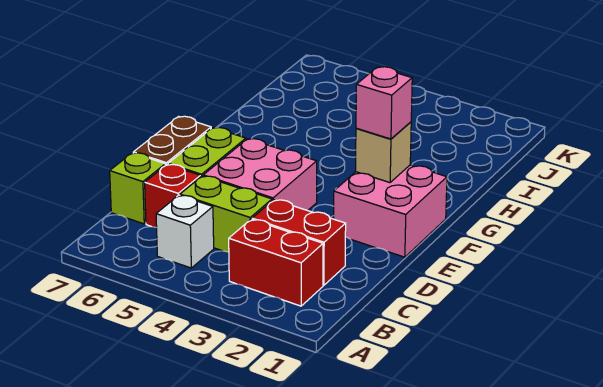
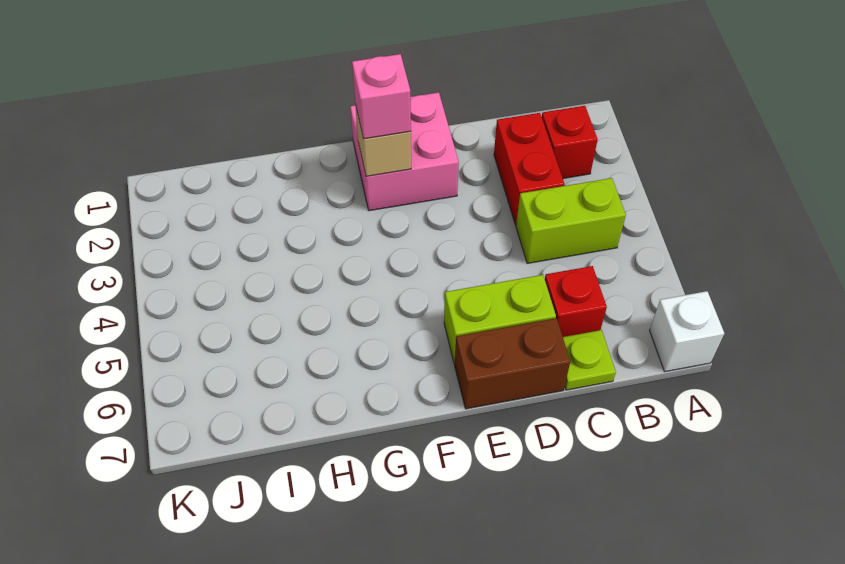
red brick B2:B3 level 1 -> red brick B2 level 1
white brick B5 level 1 -> white brick A7 level 1
lime brick C4:C5 level 1 -> lime brick B4:C4 level 1
lime brick C7 level 1 -> lime plate C7 level 1
pink brick D4:E5 level 1 -> none

